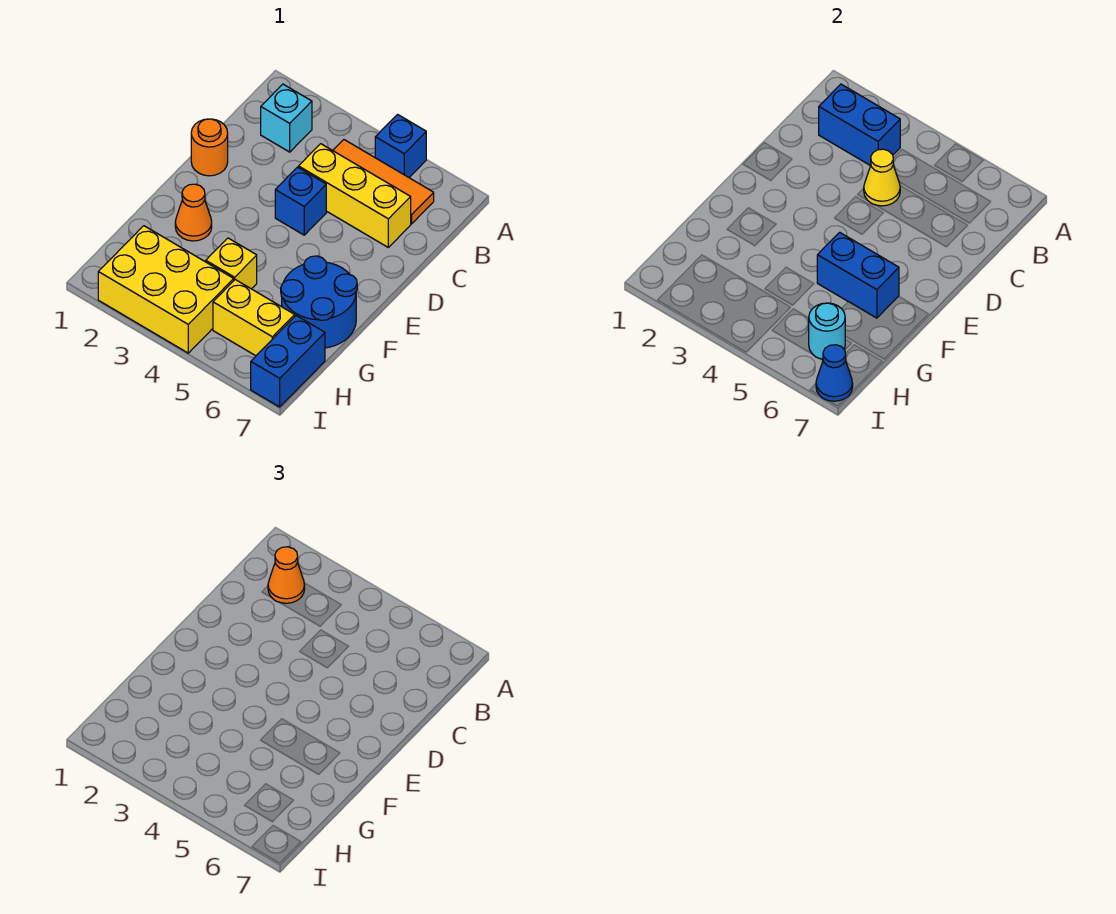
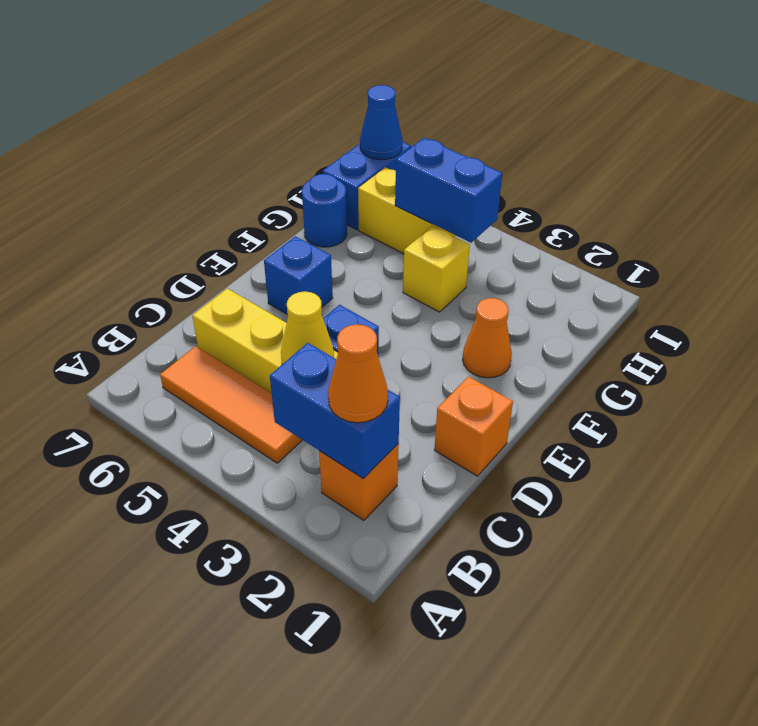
blue brick A5 level 1 -> blue brick E6 level 1
cyan brick B2 level 1 -> orange brick B2 level 1
orange round brick D1 level 1 -> orange brick D1 level 1
blue brick F5:F6 level 2 -> blue brick H4:H5 level 2
blue round brick F6:G7 level 1 -> blue round brick G7 level 1
yellow brick H2:I4 level 1 -> none
cyan round brick H6 level 2 -> none

